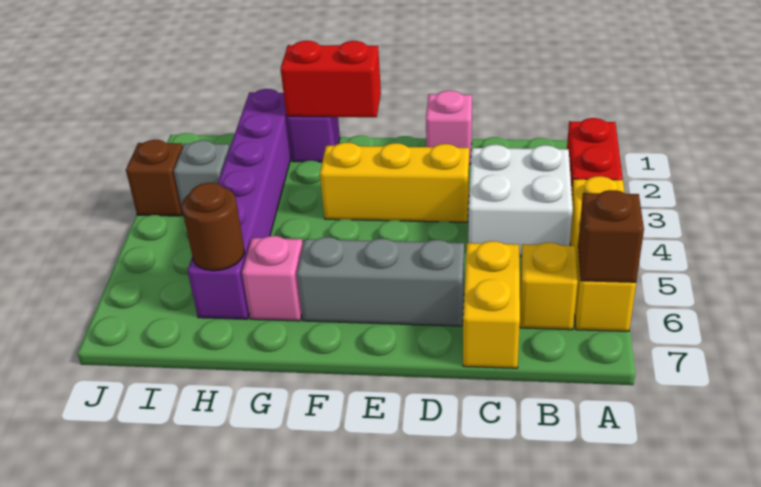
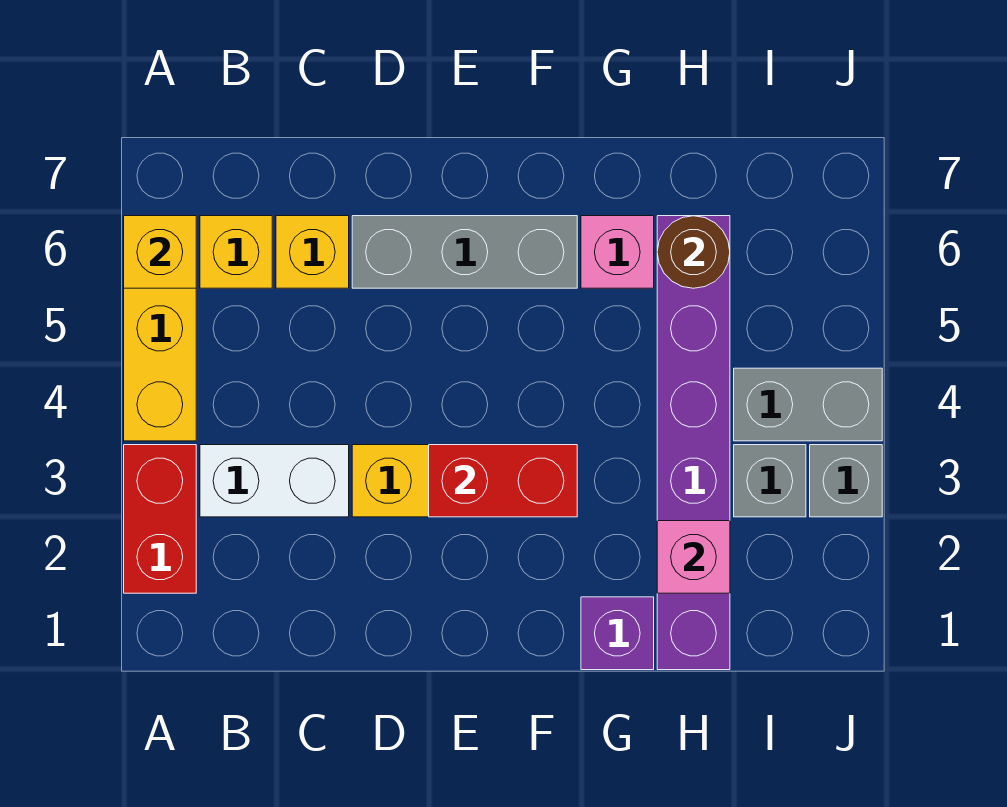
brown brick A6 level 2 -> yellow brick A6 level 2
white brick B3:C4 level 1 -> white brick B3:C3 level 1
yellow brick C6:C7 level 1 -> yellow brick C6 level 1
pink brick D1 level 1 -> pink brick H2 level 2
red brick F1:G1 level 2 -> red brick E3:F3 level 2
none -> grey brick I4:J4 level 1
brown brick J3 level 1 -> grey brick J3 level 1

